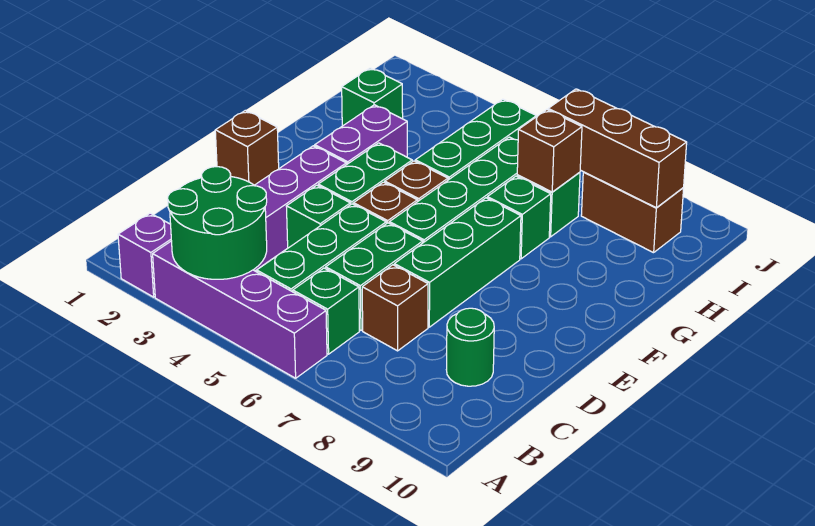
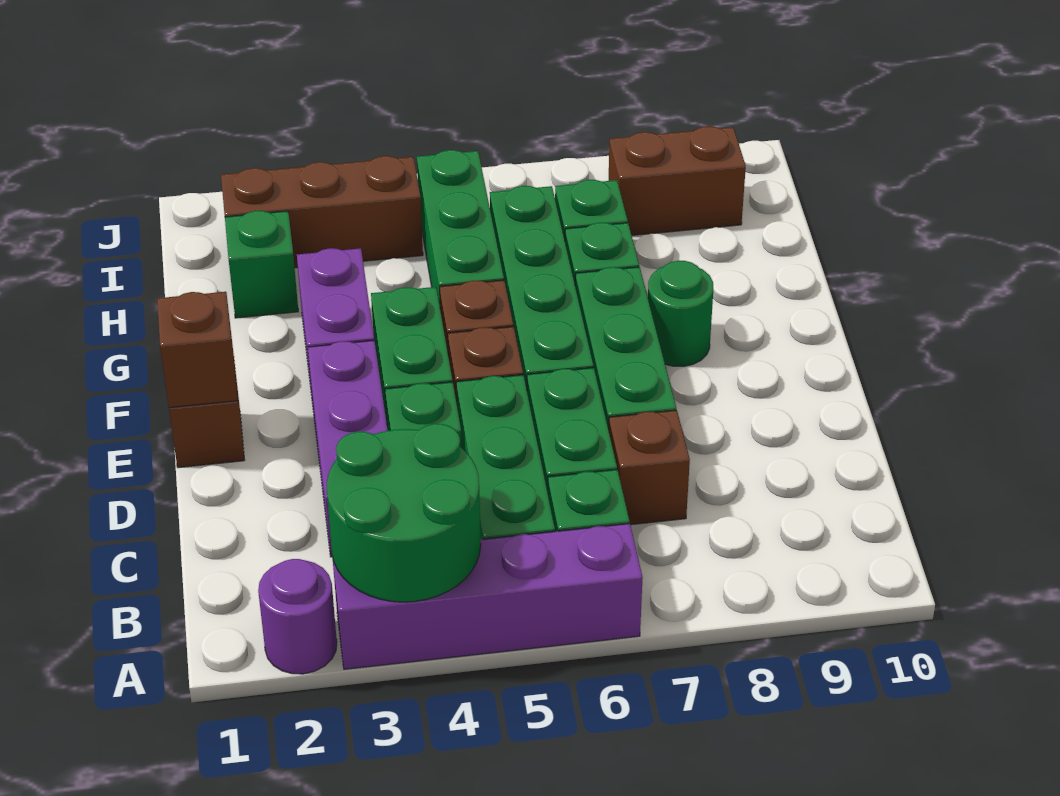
purple brick A2 level 1 -> purple round brick A2 level 1
green round brick C9 level 1 -> green round brick F8 level 1
brown brick H7 level 2 -> brown brick E1 level 2
brown brick I7:I9 level 2 -> brown brick I2:I4 level 1

